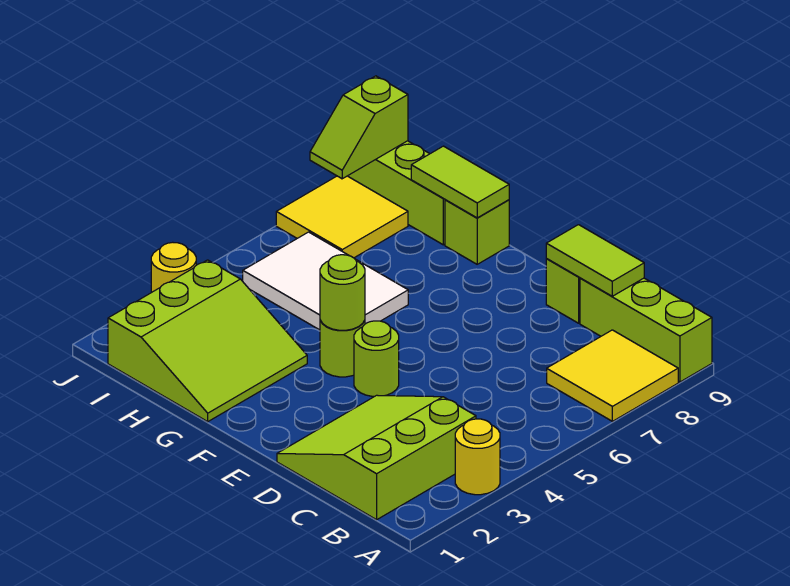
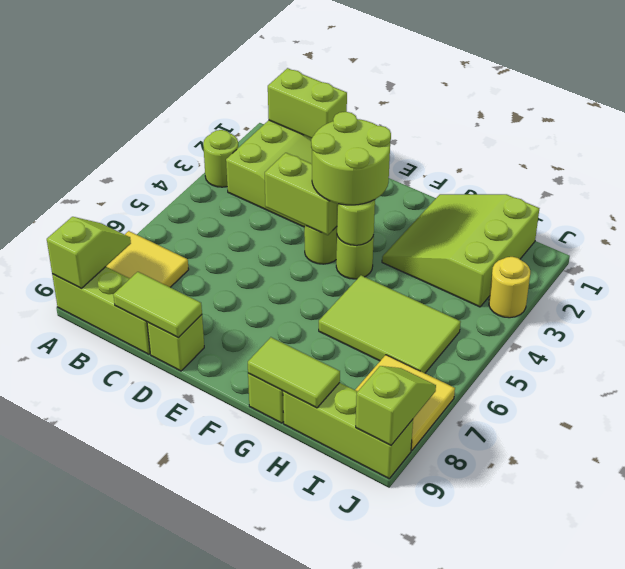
yellow round brick A3 level 1 -> lime round brick A3 level 1
none -> lime slope A8:A9 level 2 top 9
none -> lime brick B1:C1 level 2
none -> lime brick D4:E4 level 2
none -> lime round brick E3:F4 level 3
white tile G5:I6 level 1 -> lime tile G5:I6 level 1

